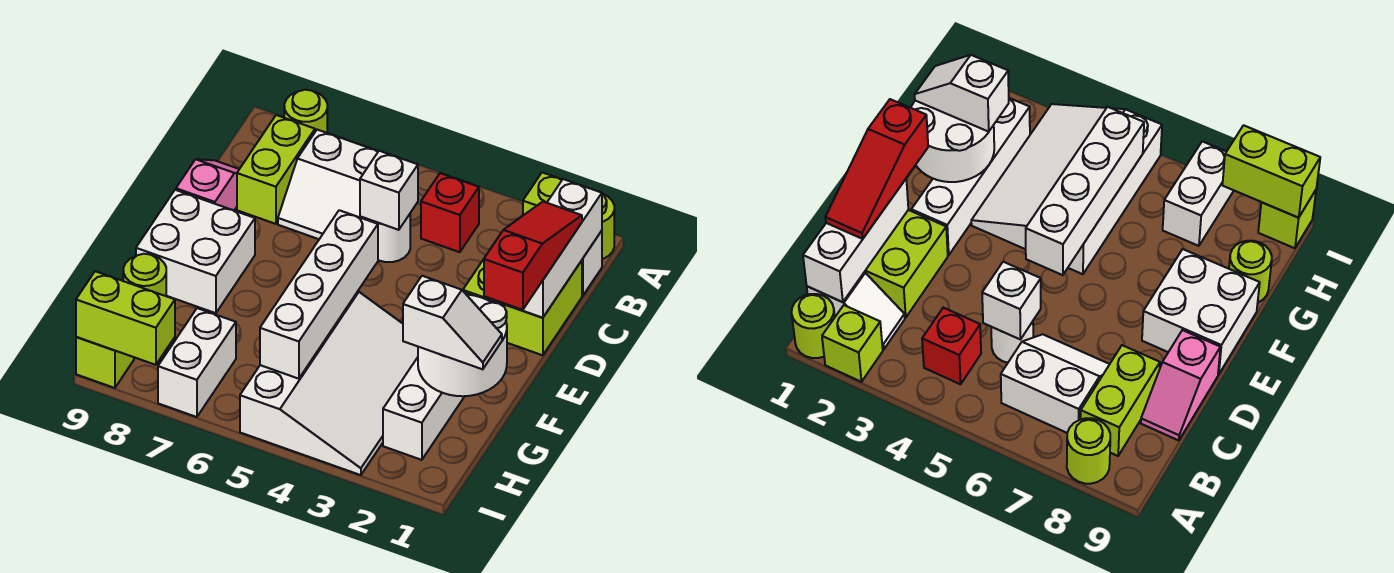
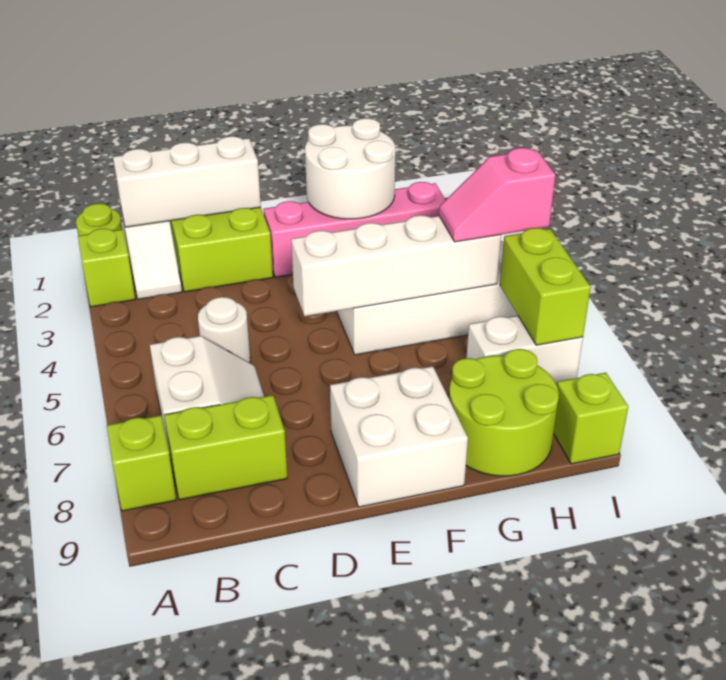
lime round brick A8 level 1 -> lime brick A8 level 1
red brick B4 level 1 -> none
red slope C1:E1 level 3 top E -> none
white brick C5 level 2 -> none
pink slope C9:D9 level 1 top D -> pink slope H5:I5 level 3 top I
white brick E2:H2 level 1 -> pink brick E2:H2 level 1
white slope G1:G2 level 3 top 2 -> none
lime round brick G9 level 1 -> lime round brick G8:H9 level 1
lime brick I8:I9 level 2 -> lime brick I6:I7 level 2

